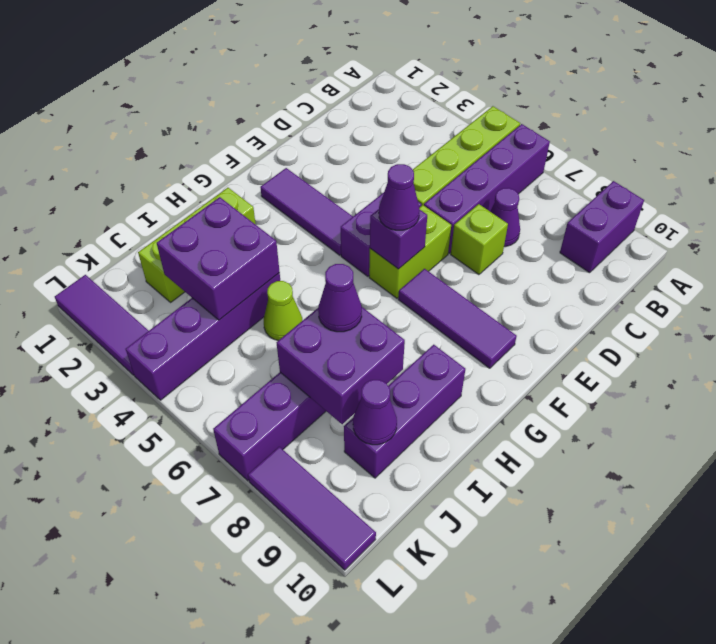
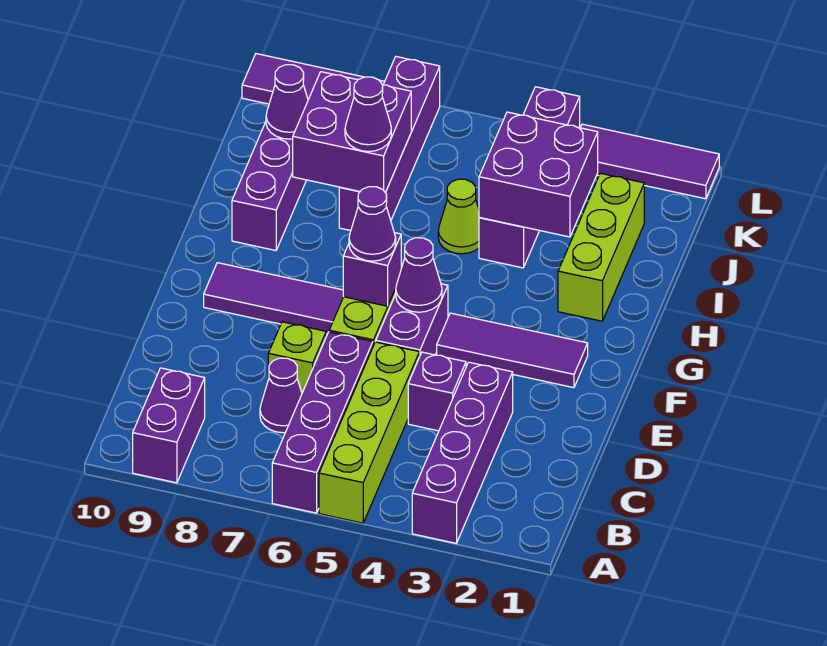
none -> purple brick A3:D3 level 1
none -> purple brick D4 level 1
none -> purple cone F5 level 2

